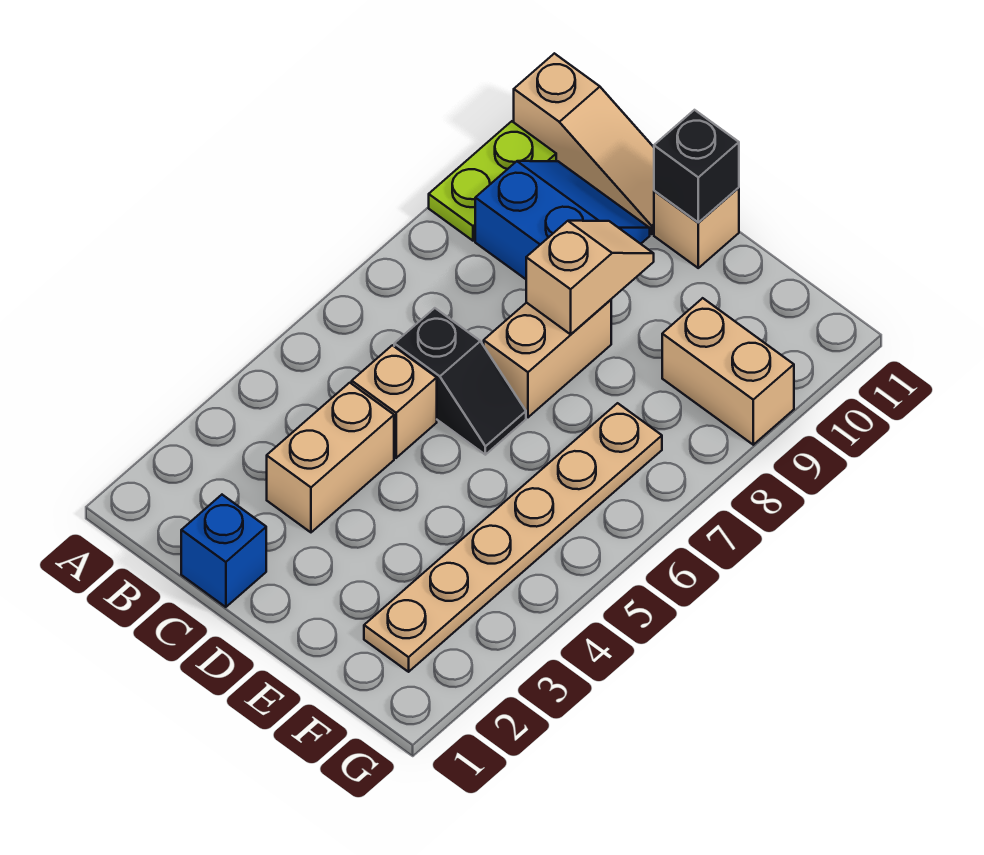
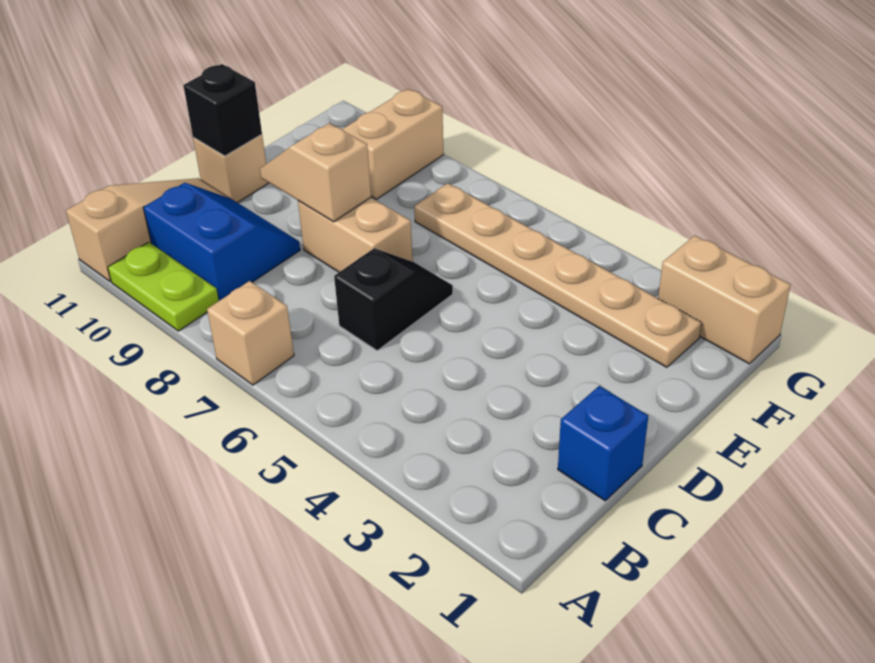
blue slope B9:C10 level 1 top 9 -> blue slope B9:C10 level 1 top B
tan brick C3:C4 level 1 -> tan brick G1:G2 level 1
tan brick C5 level 1 -> tan brick A7 level 1

